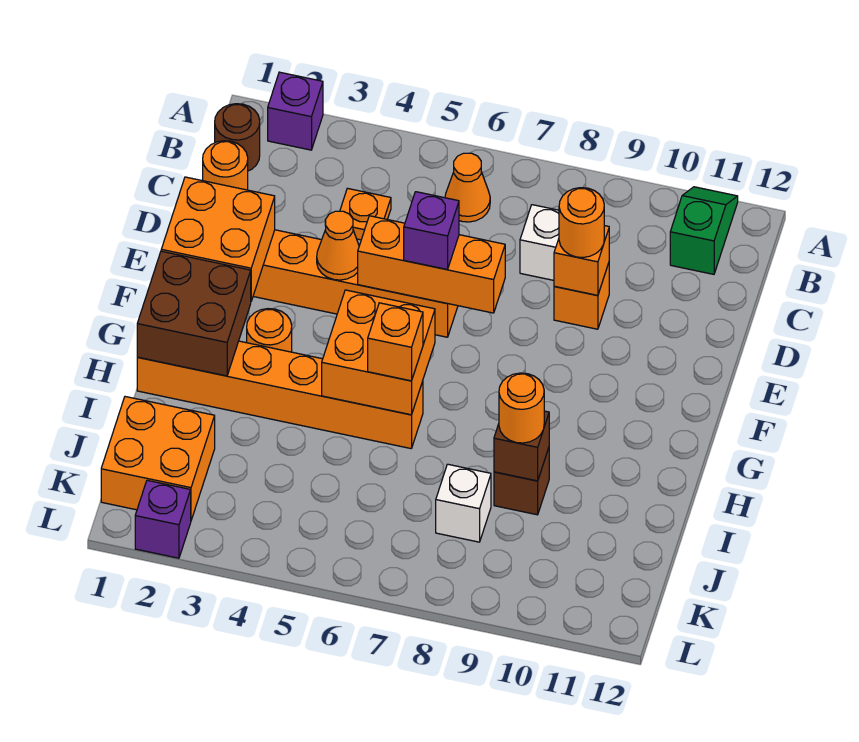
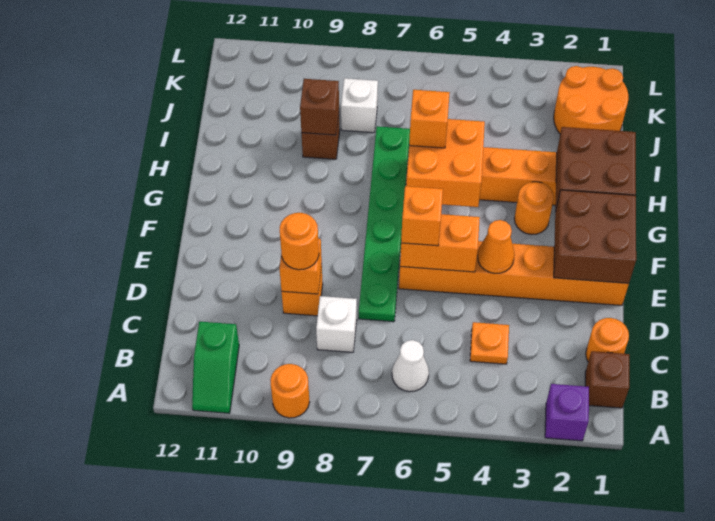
brown round brick B1 level 1 -> brown brick B1 level 1
orange cone B6 level 1 -> white cone B6 level 1
none -> green plate D7:I7 level 1
orange brick E1:F2 level 2 -> brown brick E1:F2 level 2
orange brick E5:E7 level 2 -> orange brick E5:E6 level 2
purple brick E6 level 3 -> orange brick E6 level 3
orange round brick I9 level 3 -> orange round brick A9 level 1
orange brick J1:K2 level 1 -> orange round brick J1:K2 level 1
purple brick L2 level 1 -> none

